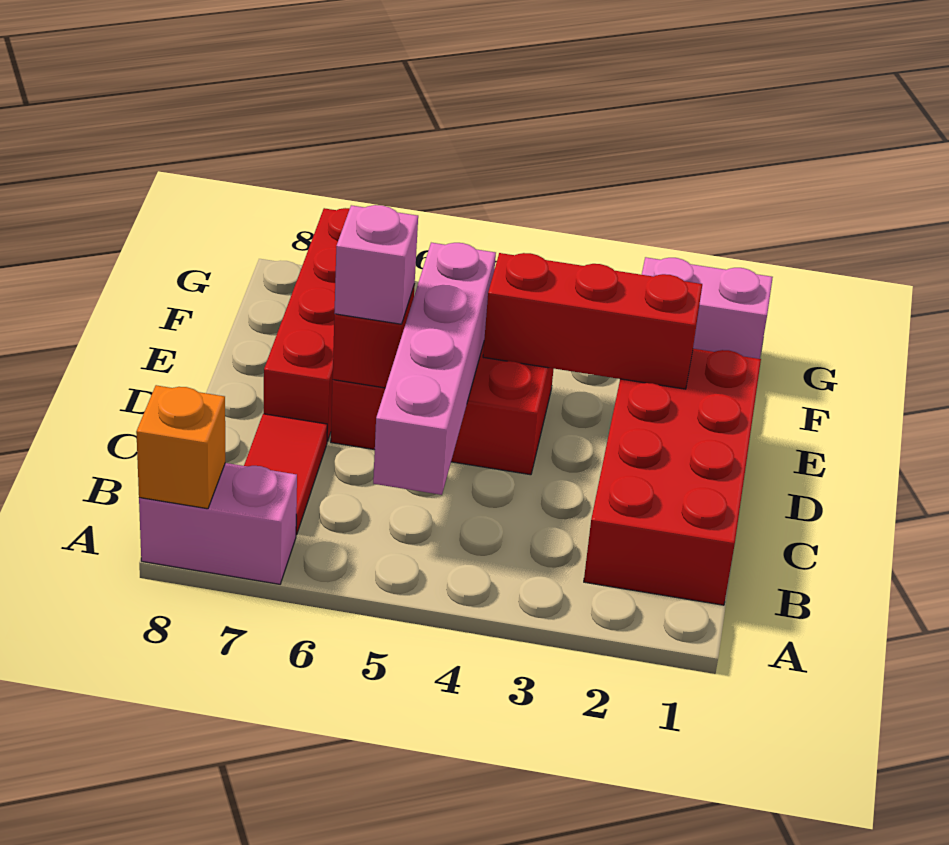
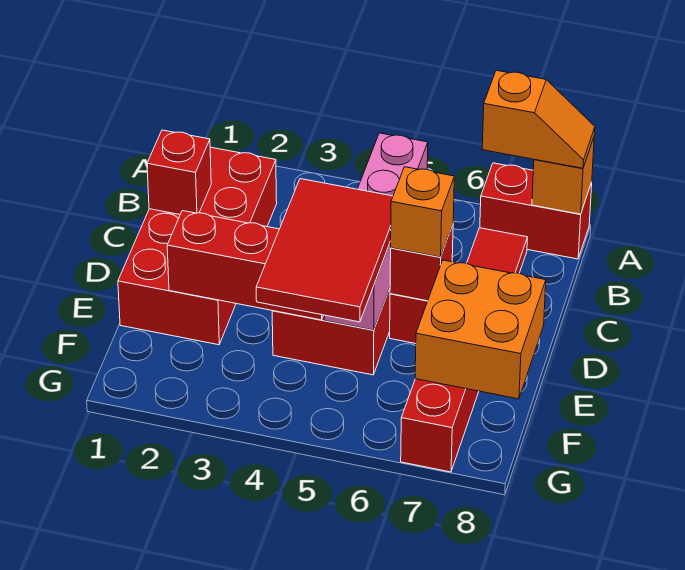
pink brick A7:A8 level 1 -> red brick A7:A8 level 1
none -> orange slope A7:A8 level 3 top 7
none -> red brick C1 level 2
none -> red tile D4:F5 level 3
pink brick D6 level 3 -> orange brick D6 level 3
none -> orange brick E7:F8 level 2
pink brick G1:G2 level 1 -> none

